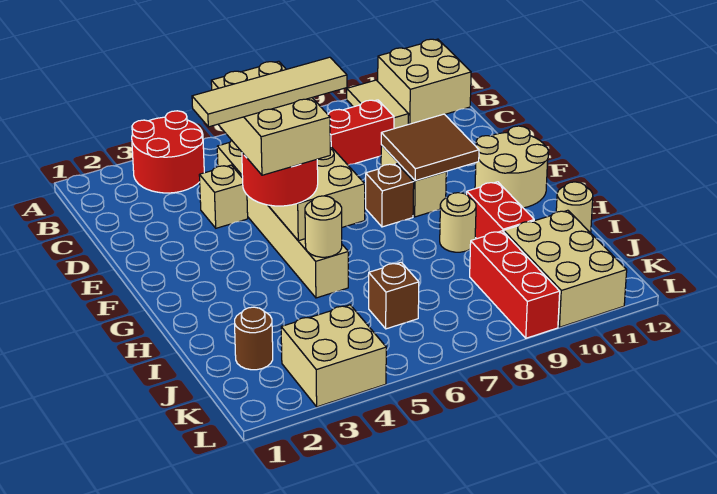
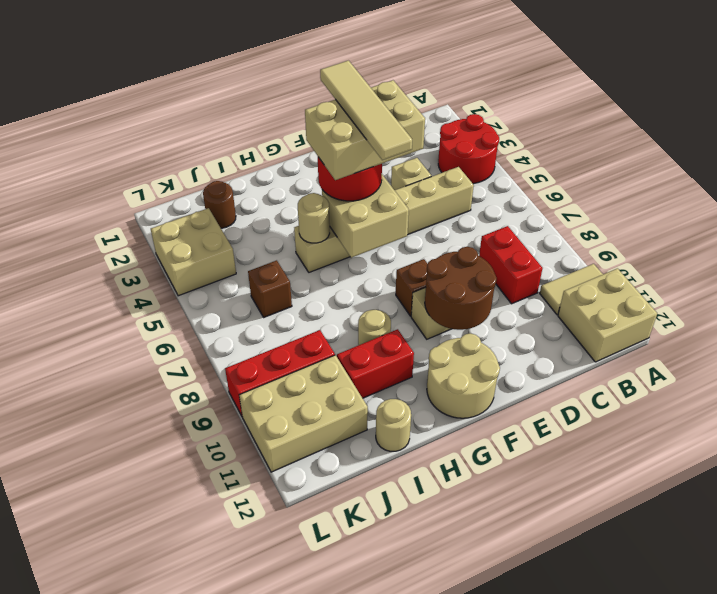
brown tile E9:F10 level 2 -> brown round brick E9:F10 level 2

